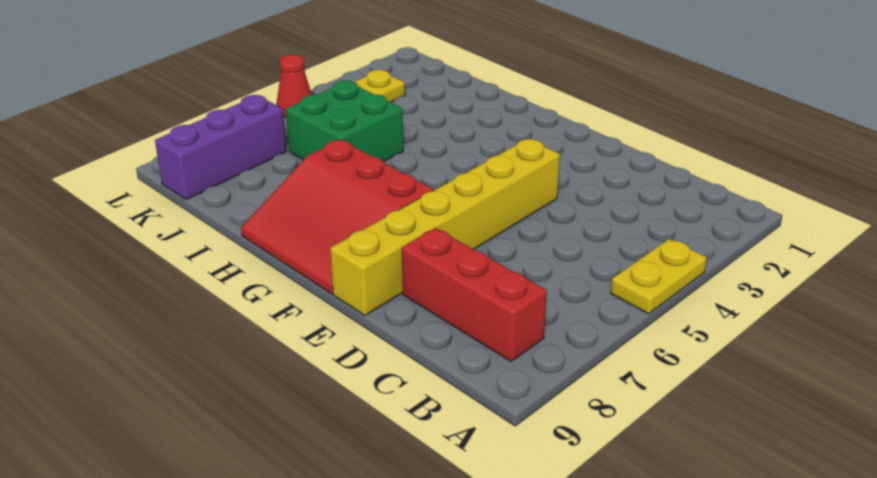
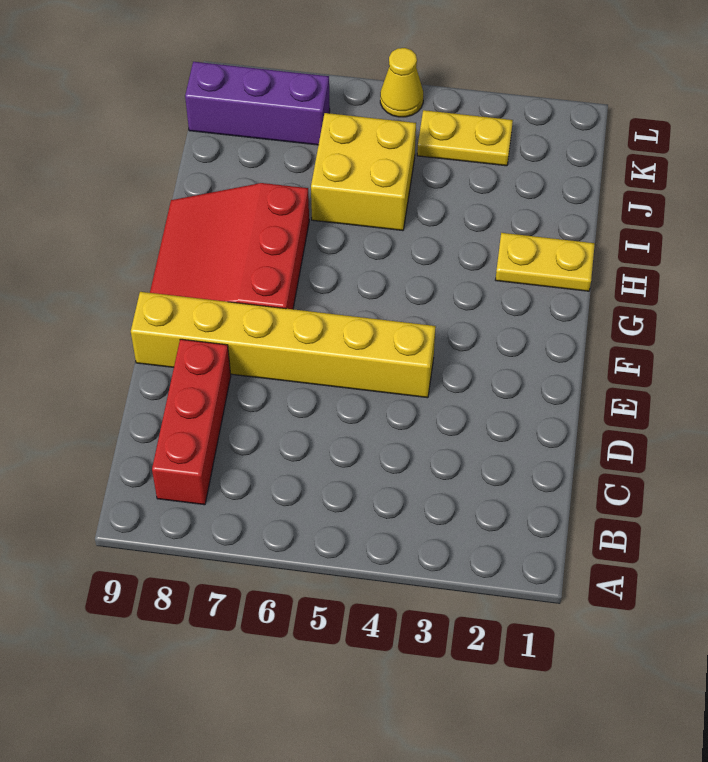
yellow plate A4:A5 level 1 -> yellow plate H1:H2 level 1
green brick I5:J6 level 1 -> yellow brick I5:J6 level 1
red cone L5 level 1 -> yellow cone L5 level 1

